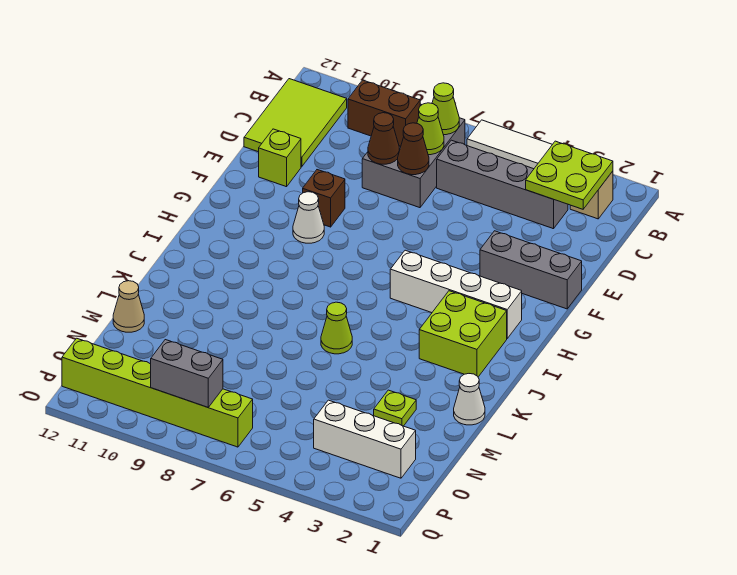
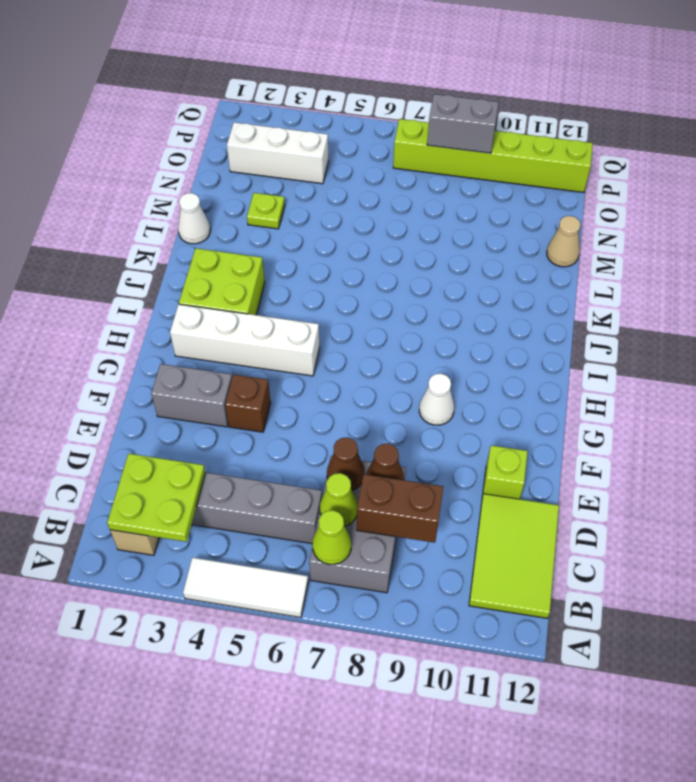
grey brick F1:F3 level 1 -> grey brick F2:F3 level 1
brown brick F9 level 1 -> brown brick F4 level 1
lime cone K6 level 1 -> none

